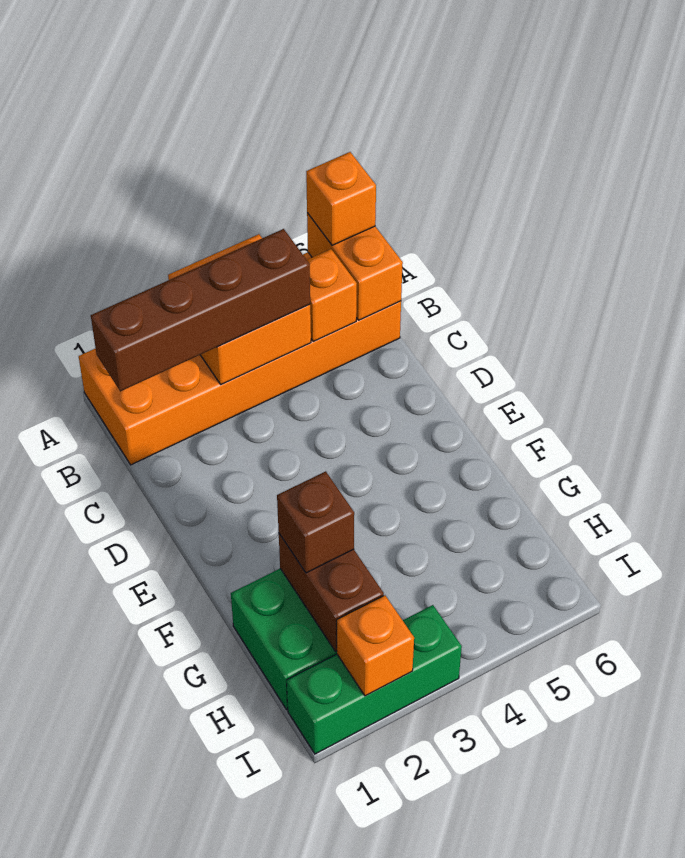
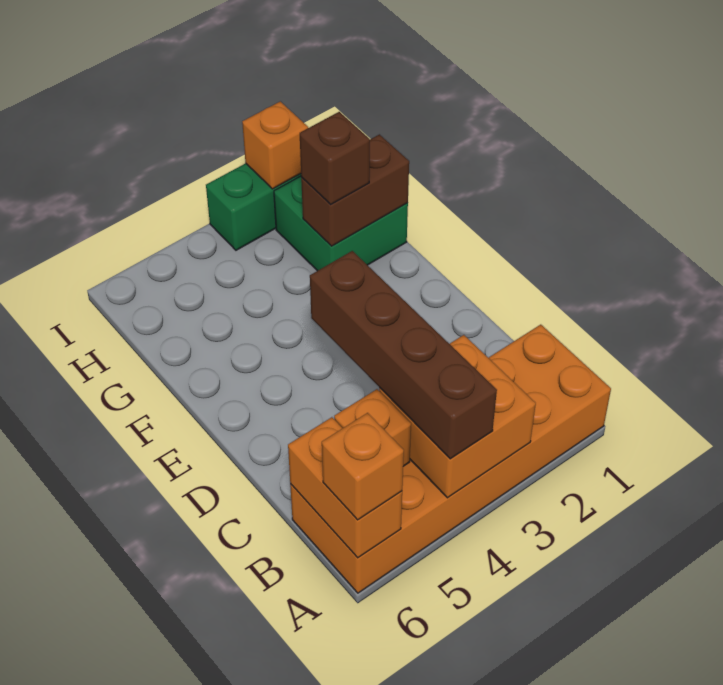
brown brick B1:B4 level 3 -> brown brick A4:D4 level 3
brown brick G2:H2 level 2 -> brown brick G1:G2 level 2

